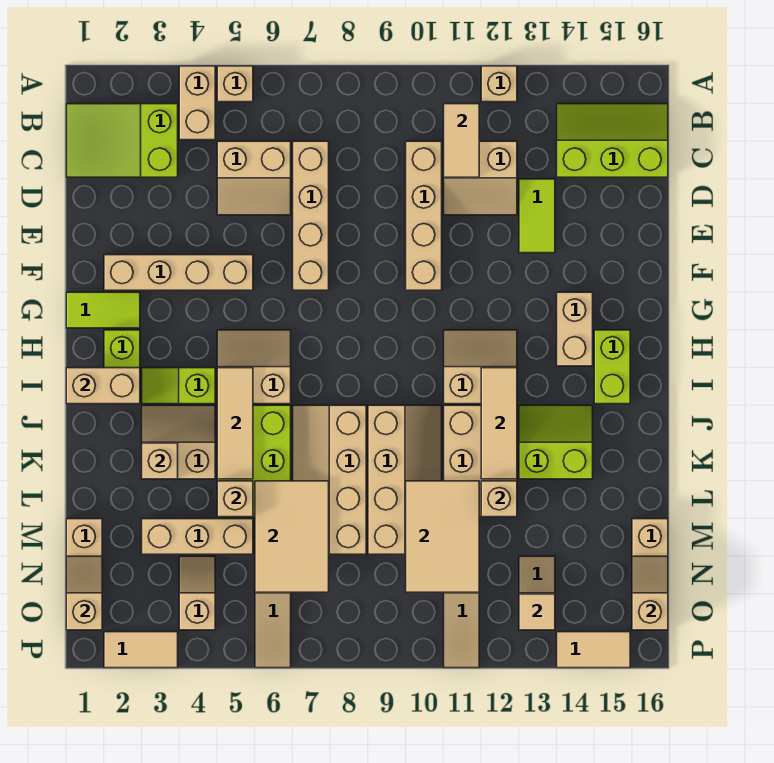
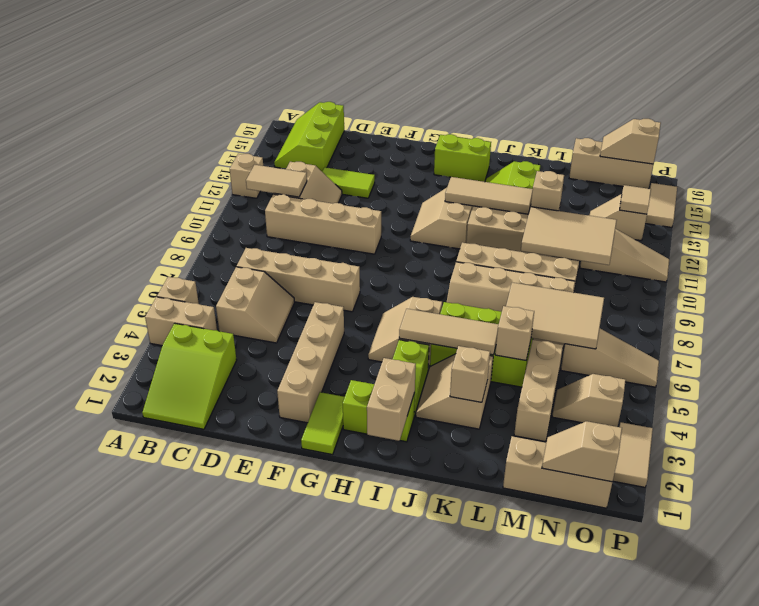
tan brick G14:H14 level 1 -> none

